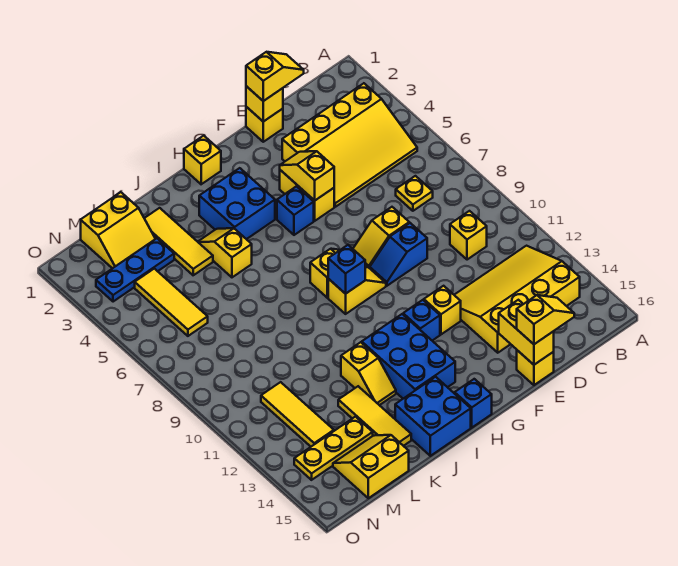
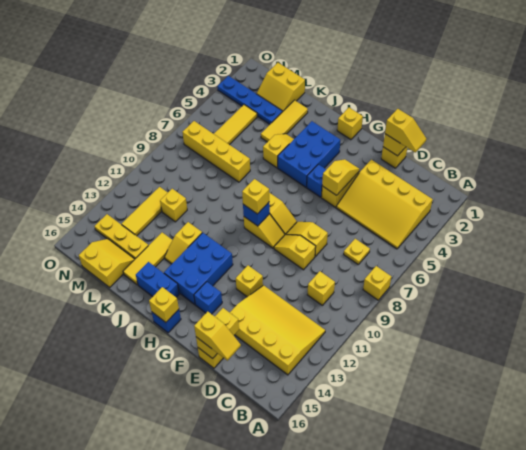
none -> yellow brick A8 level 1
blue slope E9:F9 level 1 top E -> yellow slope E9:F9 level 1 top E
blue brick G12 level 1 -> blue brick G14 level 1
blue brick H3:I4 level 1 -> blue brick H3:I5 level 1
none -> yellow brick H9 level 3
none -> yellow brick H16 level 2
blue brick I15:J16 level 1 -> blue brick I15:J15 level 1
none -> yellow brick K7:N7 level 1
blue plate L3:N3 level 1 -> blue plate L3:O3 level 1
none -> yellow brick L11 level 1

